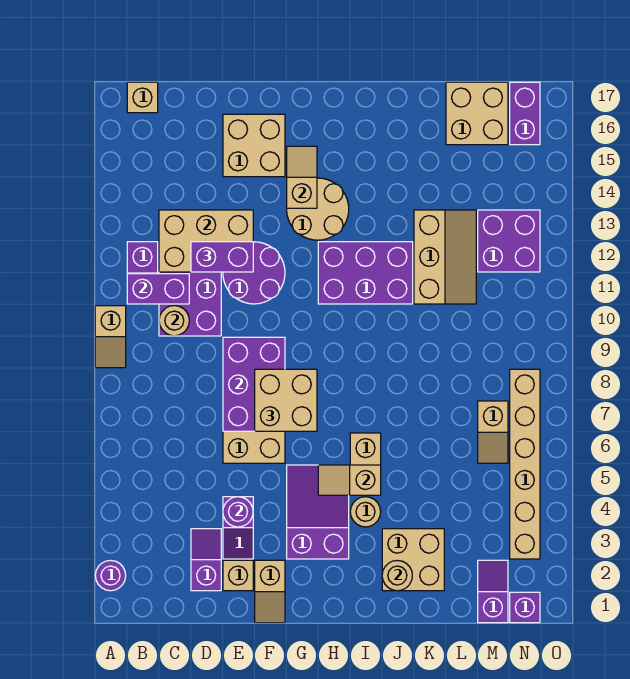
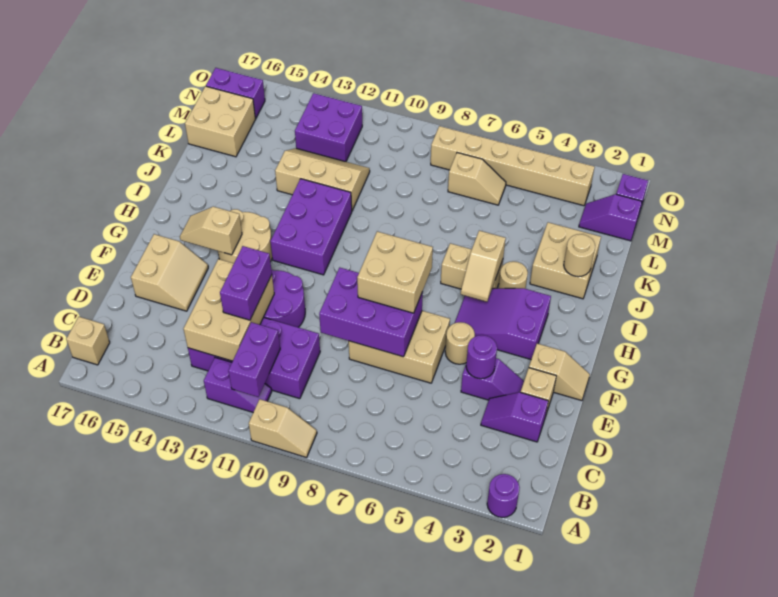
tan round brick C10 level 2 -> tan round brick F5 level 1
tan brick E15:F16 level 1 -> tan slope E15:F16 level 1 top 16

